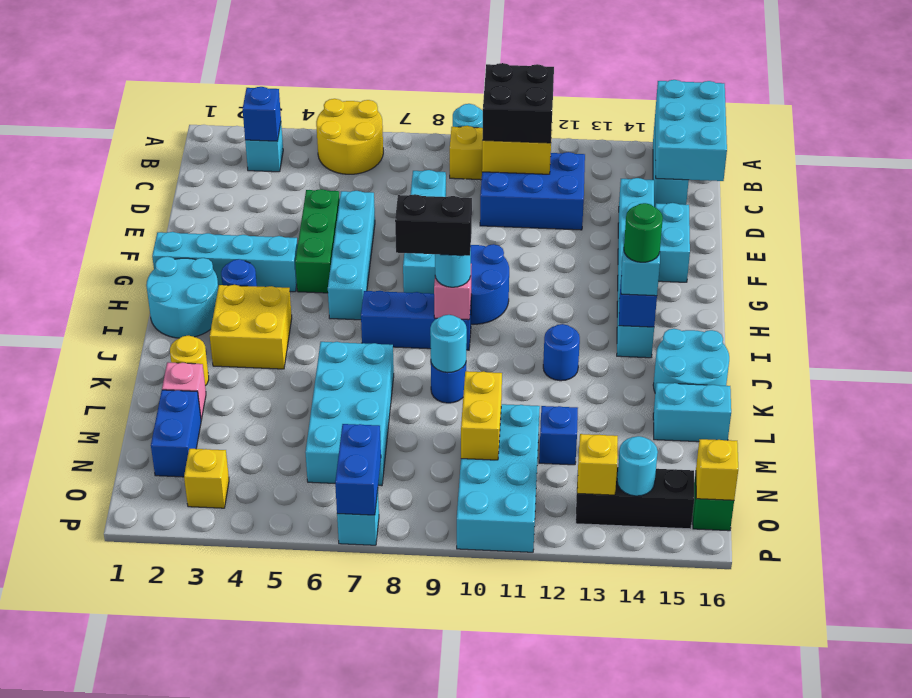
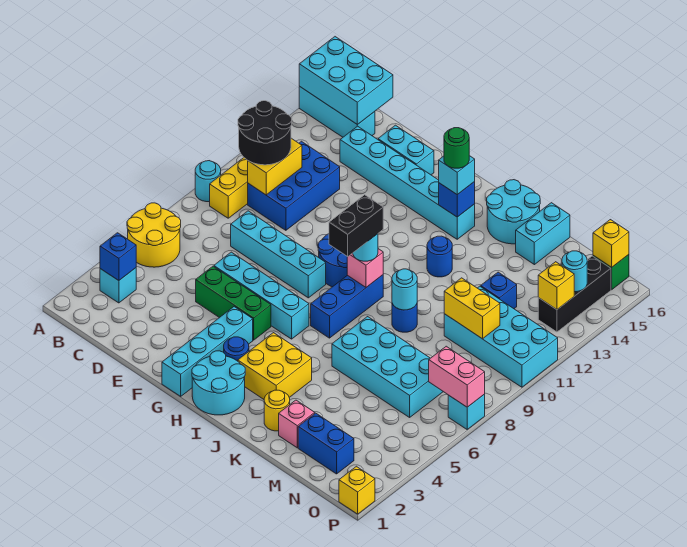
black brick B10:C11 level 3 -> black round brick B10:C11 level 3
yellow brick O3 level 1 -> yellow brick P1 level 1
blue brick O7:P7 level 2 -> pink brick O7:P7 level 2

